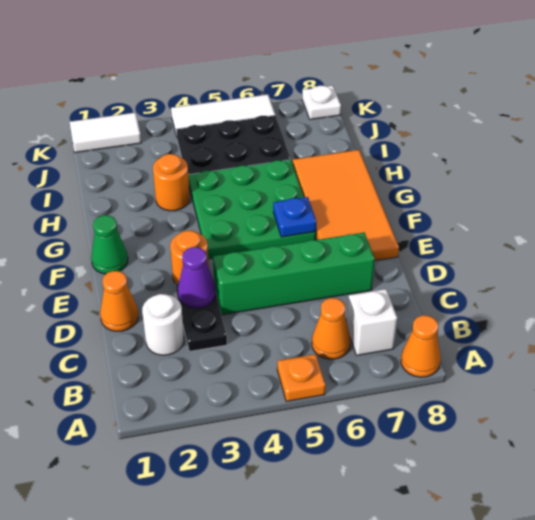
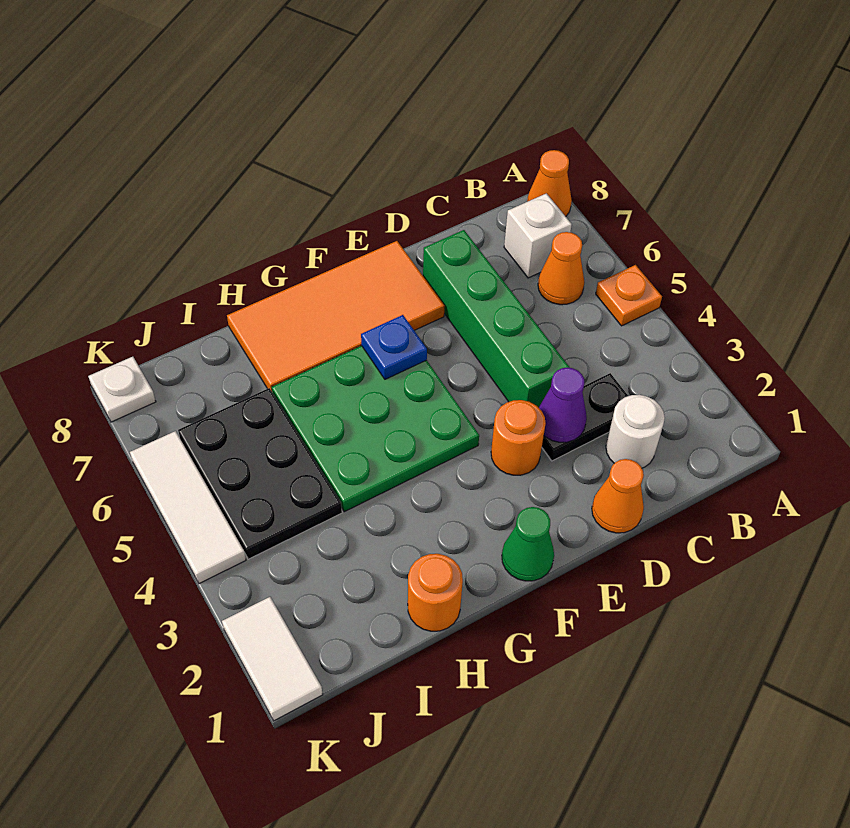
orange round brick H3 level 1 -> orange round brick H1 level 1

